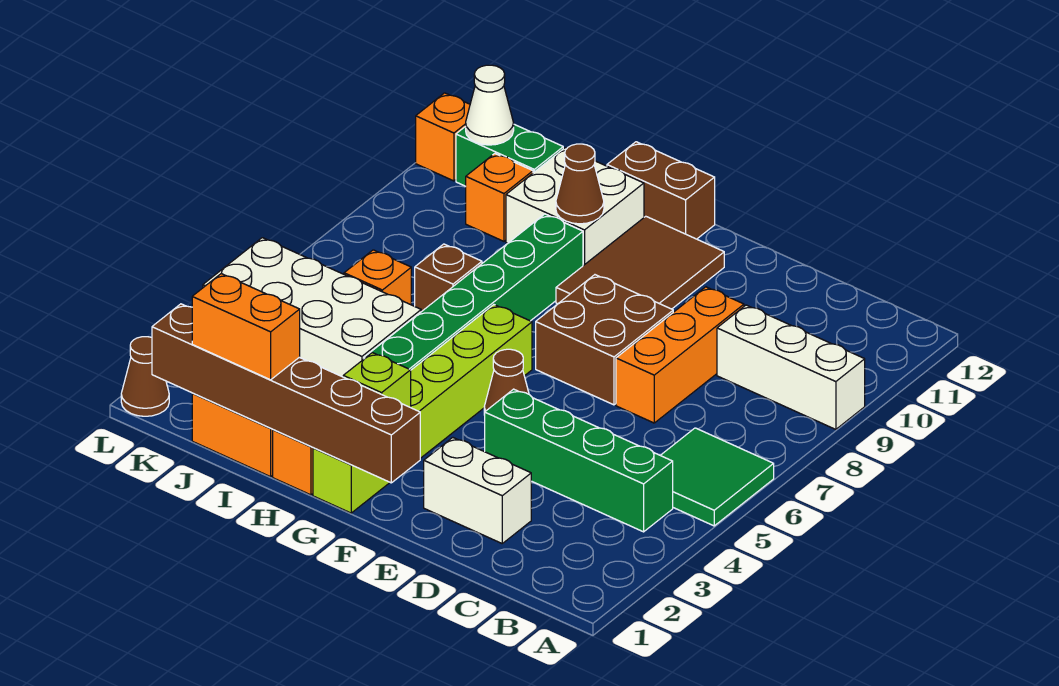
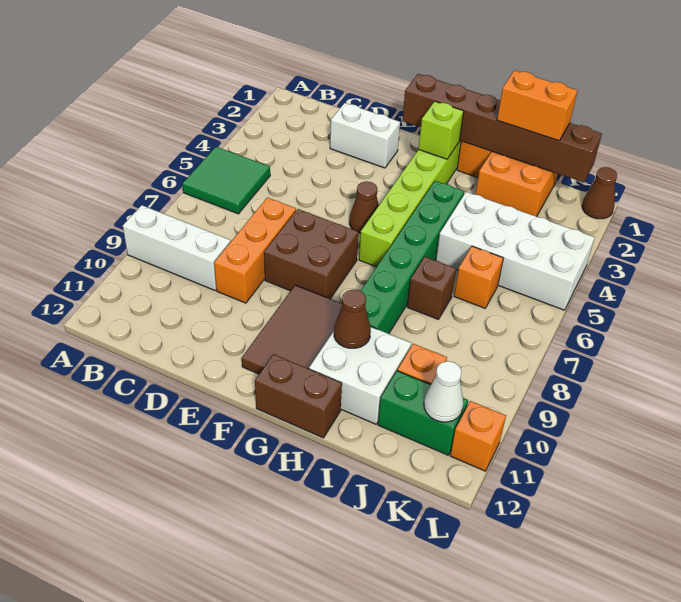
green brick B4:E4 level 1 -> none

